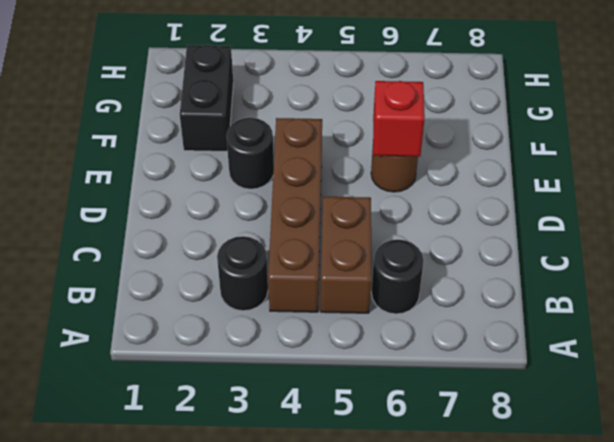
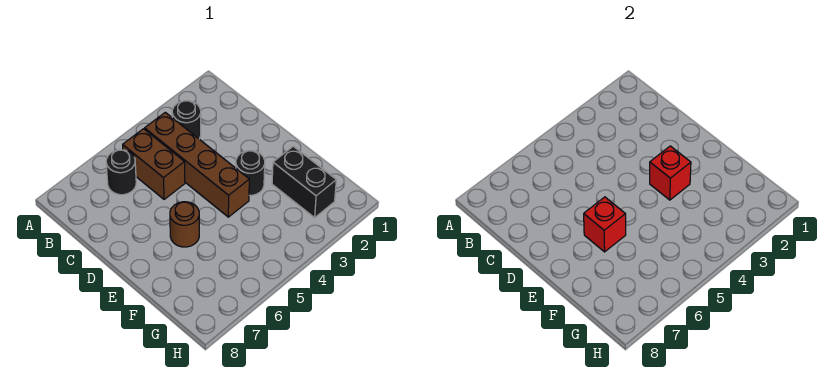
none -> red brick E3 level 2

